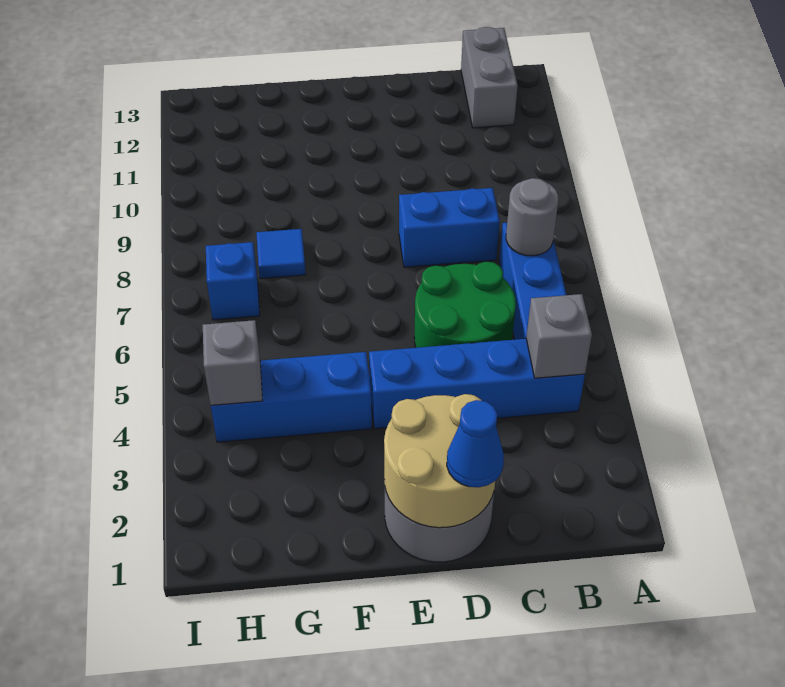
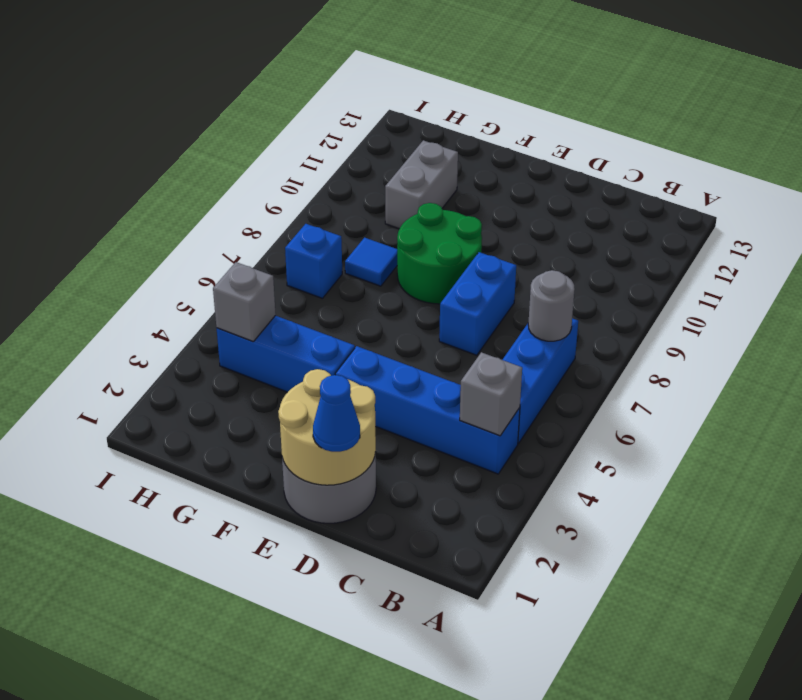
grey brick B12:B13 level 1 -> grey brick G10:G11 level 1
green round brick C5:D6 level 1 -> green round brick E8:F9 level 1
blue brick C8:D8 level 1 -> blue brick D7:D8 level 1

